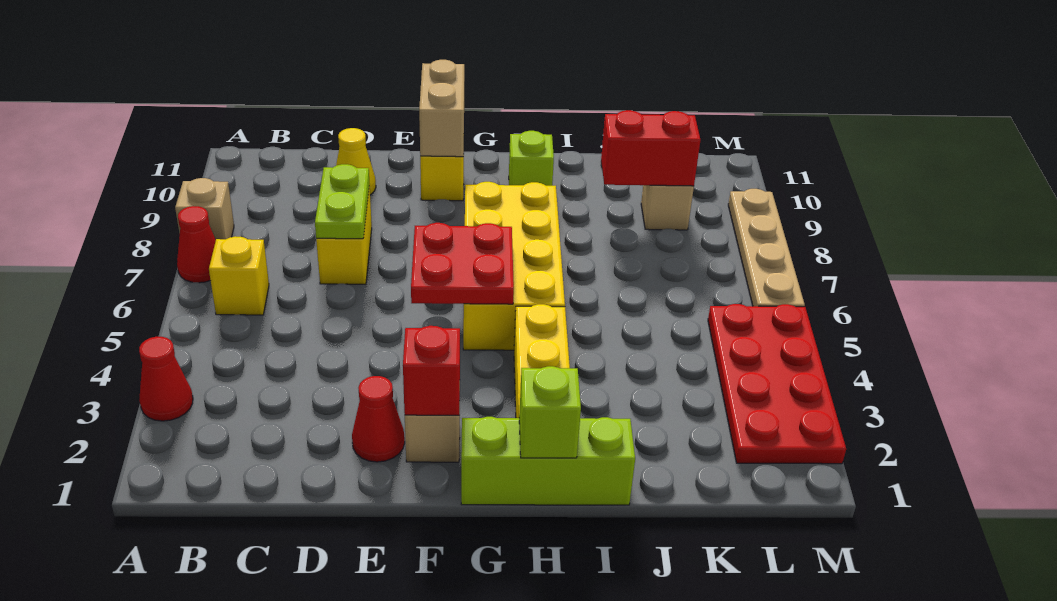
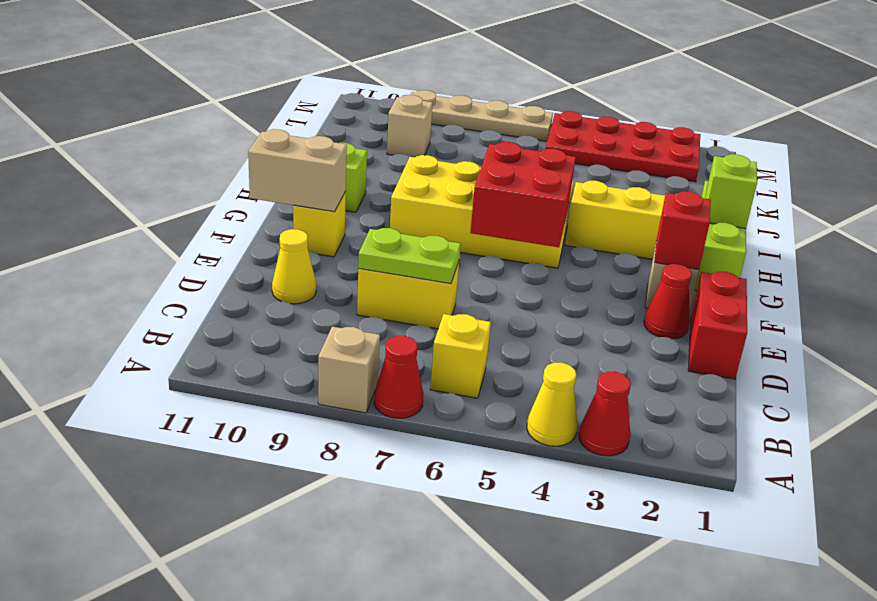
none -> yellow cone A4 level 1
red plate F5:G6 level 2 -> red brick F5:G6 level 2
red brick J9:K9 level 2 -> red brick D1:E1 level 1

